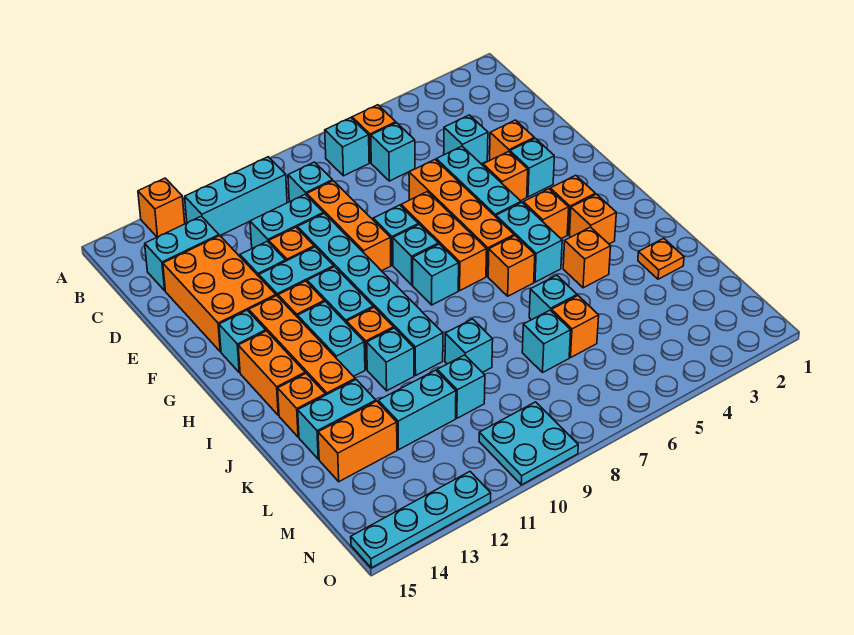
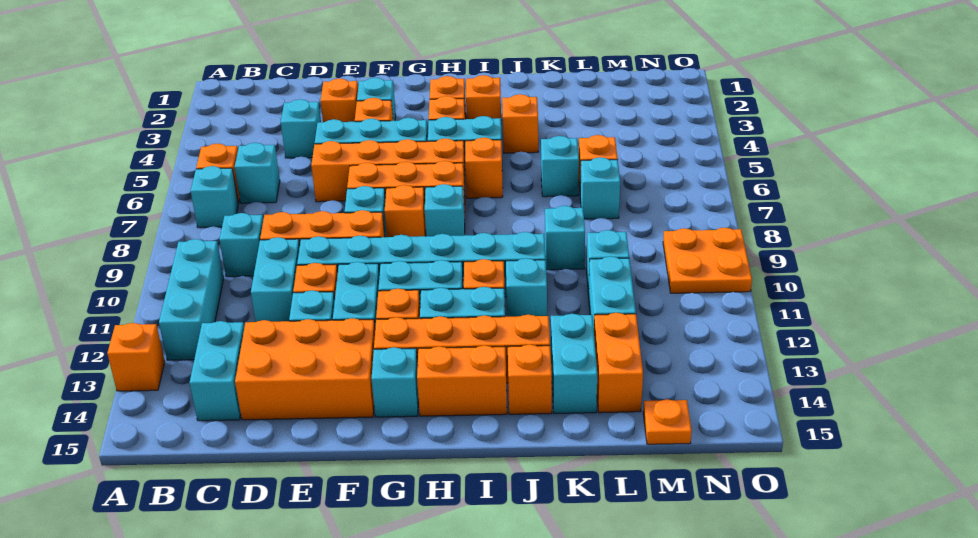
cyan brick G8 level 1 -> orange brick G8 level 1
orange plate K2 level 1 -> orange plate M15 level 1
cyan plate N9:O10 level 1 -> orange plate N9:O10 level 1
cyan plate O12:O15 level 1 -> none

